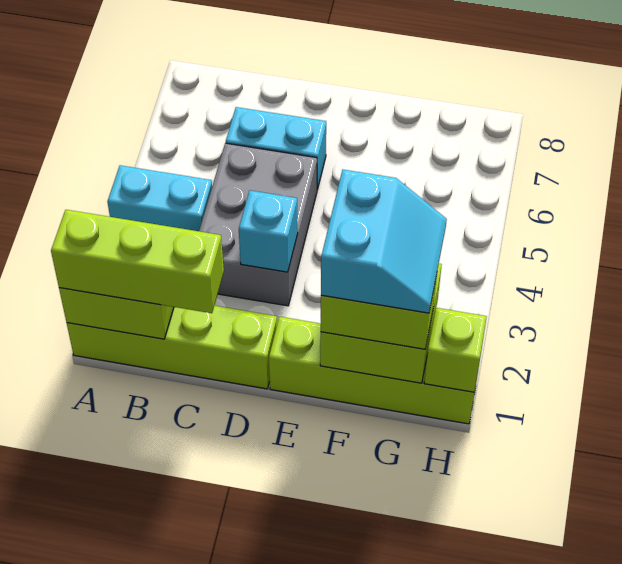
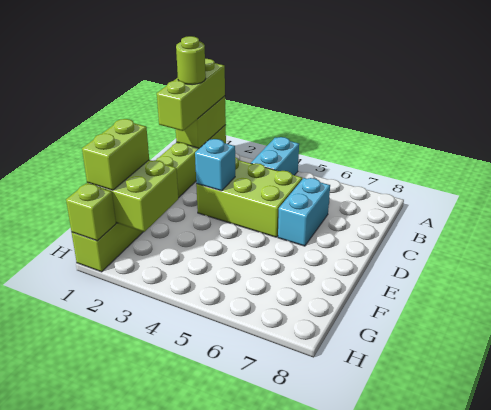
none -> lime round brick B1 level 4
grey brick C3:D5 level 1 -> lime brick C3:D5 level 1
cyan slope F1:G2 level 4 top F -> none

